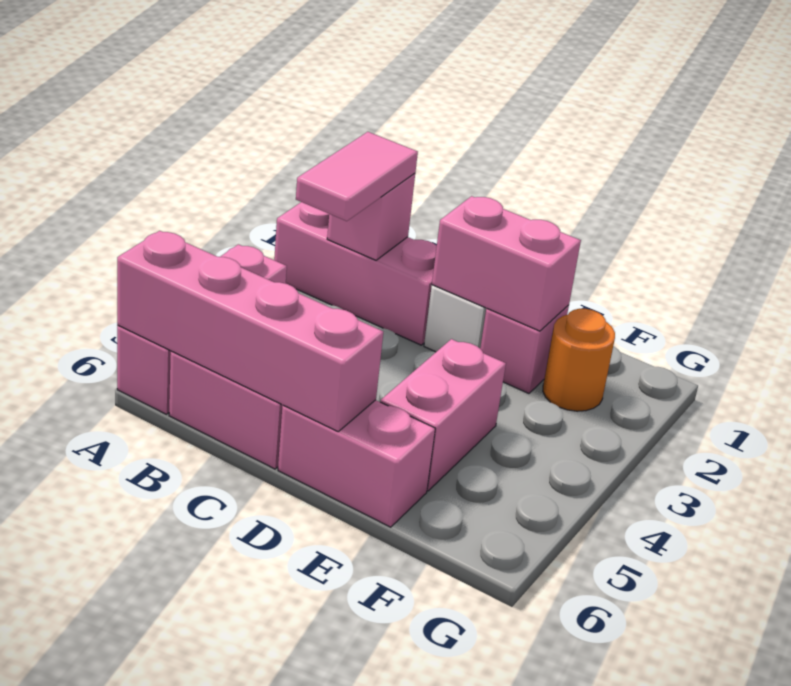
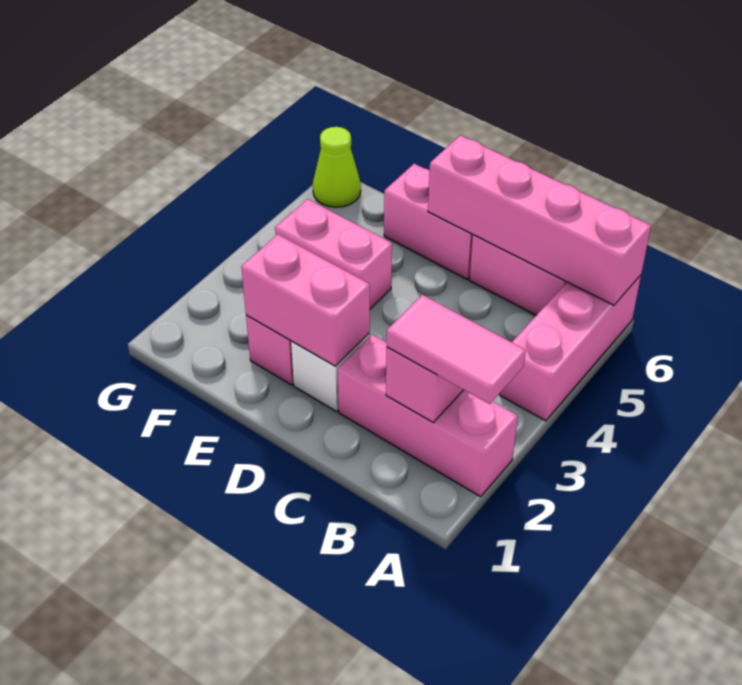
pink tile B2:B3 level 3 -> pink tile A2:B2 level 3
pink brick E4:E5 level 1 -> pink brick E4:F4 level 1
orange round brick F2 level 1 -> none
none -> lime cone G6 level 1

